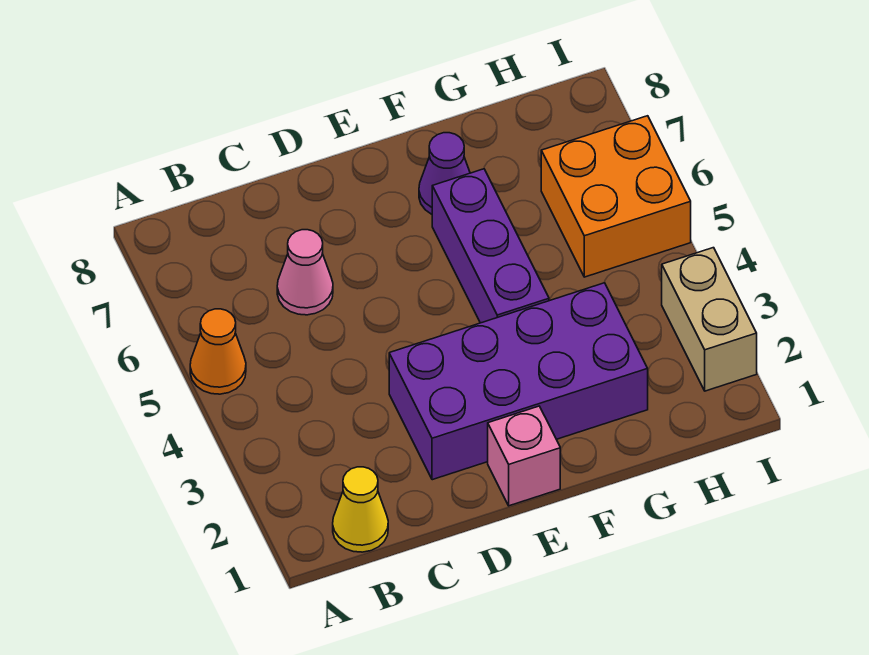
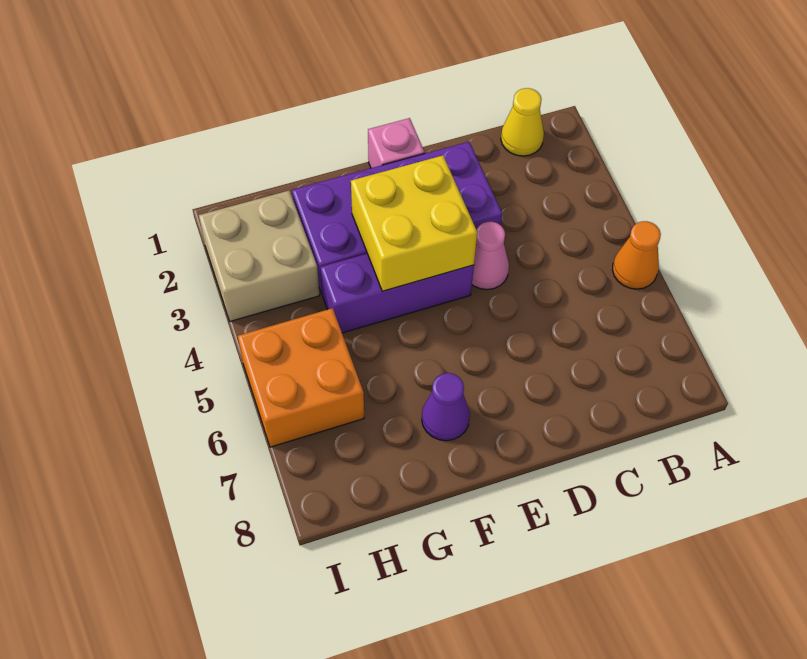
pink cone C6 level 1 -> pink cone D4 level 1
none -> yellow brick E3:F4 level 2
purple brick F4:F6 level 1 -> purple brick E4:G4 level 1
tan brick I2:I3 level 1 -> tan brick H2:I3 level 1

